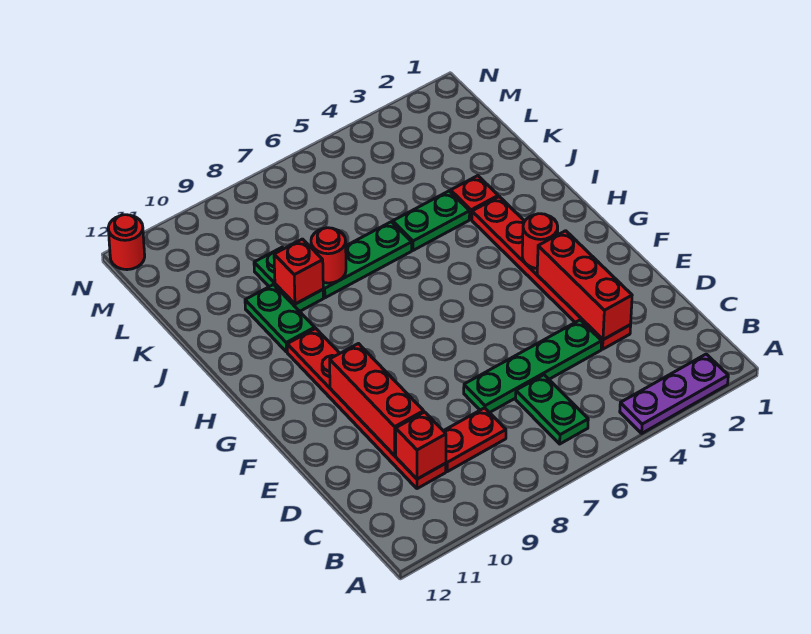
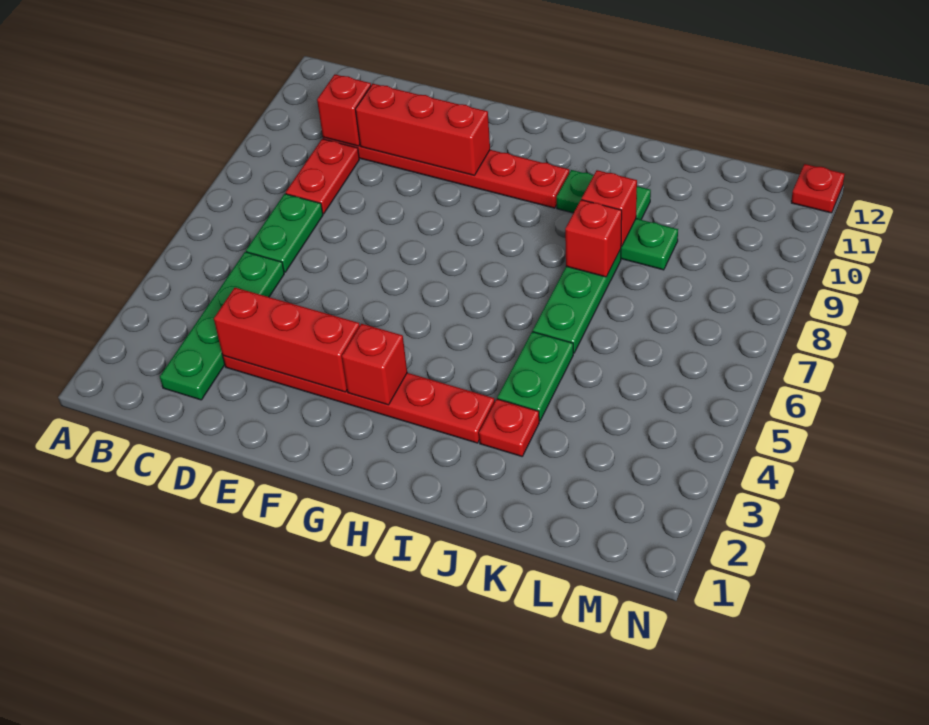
purple plate A2:A4 level 1 -> none
green plate B6:C6 level 1 -> green plate C6:C7 level 1
green plate D4:D7 level 1 -> green plate C2:C5 level 1
red round brick G3 level 2 -> red brick G3 level 2
red round brick J8 level 2 -> red brick J8 level 2
red round brick N12 level 1 -> red plate N12 level 1

